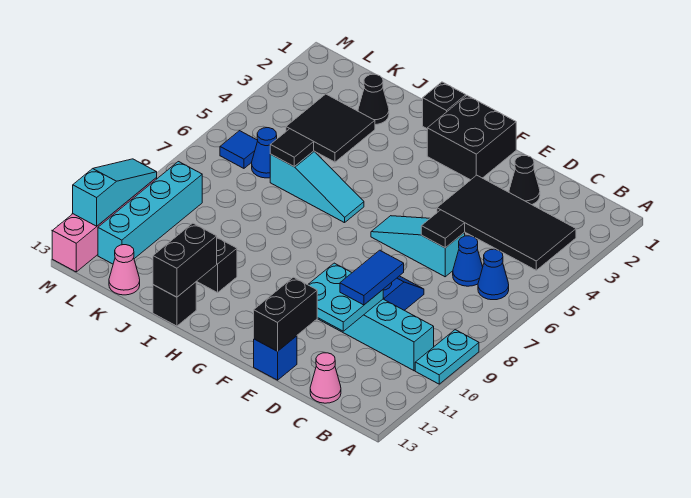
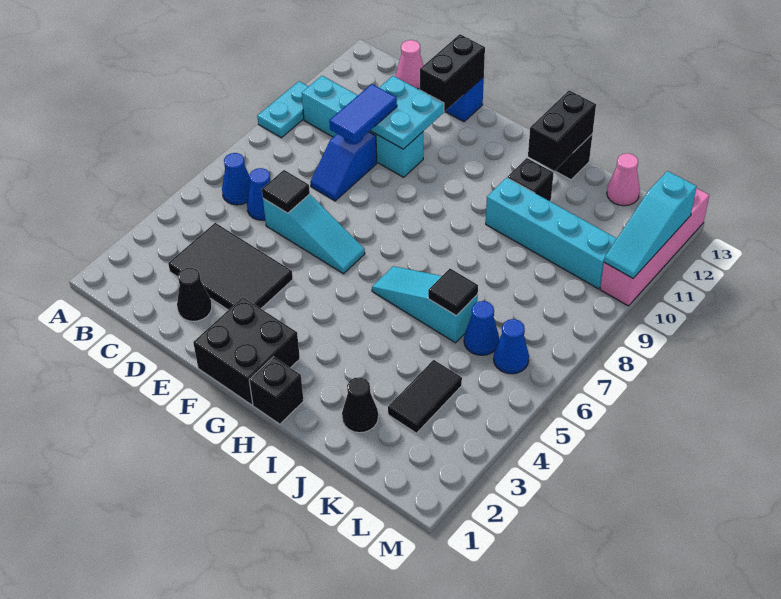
black tile B3:E4 level 1 -> black tile C3:E4 level 1
black tile J3:K4 level 1 -> black tile K3:K4 level 1
blue tile L6 level 1 -> blue cone L6 level 1
cyan brick L9:L12 level 1 -> cyan brick I10:L10 level 1

